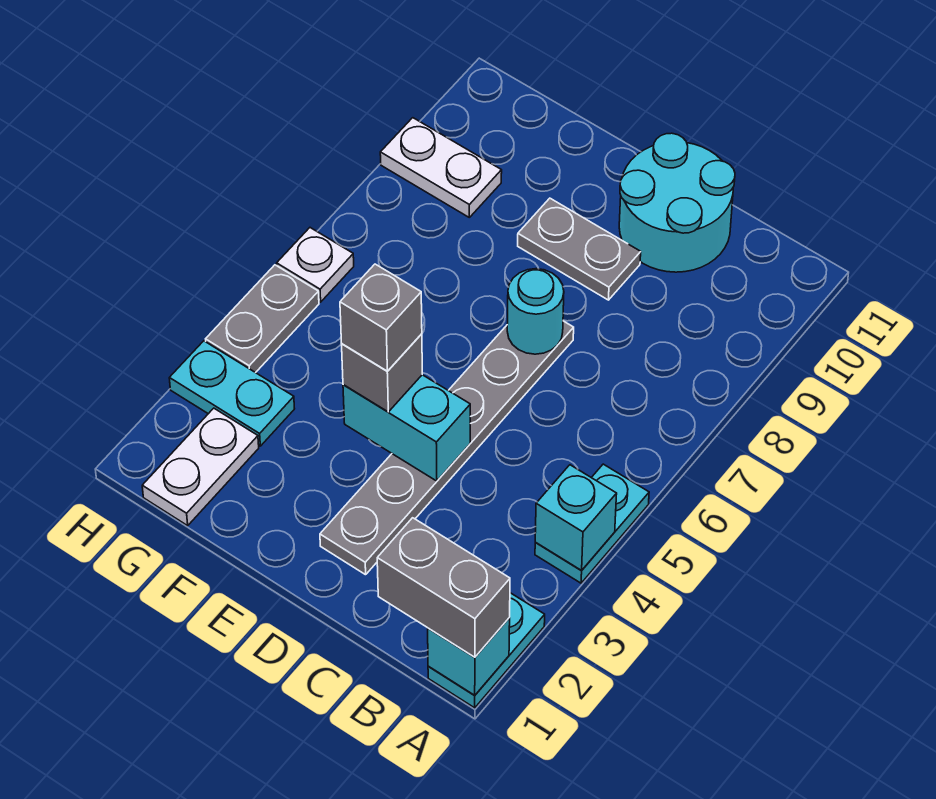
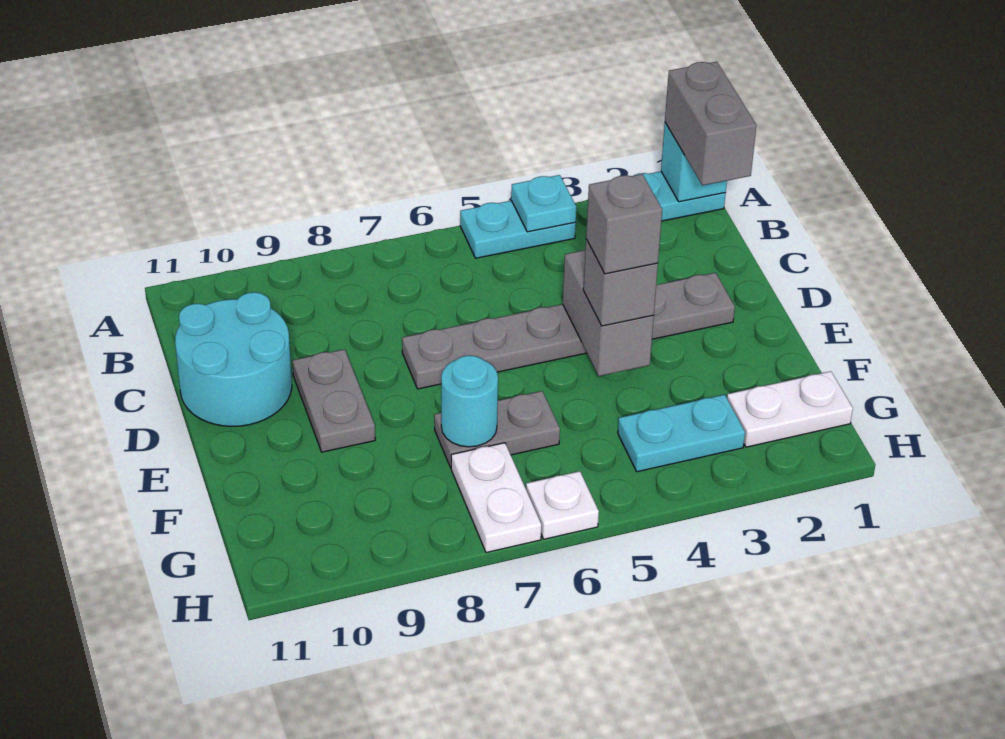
cyan brick A4 level 2 -> cyan plate A4 level 2
cyan brick D4:E4 level 2 -> grey brick D4:E4 level 2
cyan round brick D7 level 2 -> cyan round brick F7 level 2
cyan plate G3:H3 level 1 -> cyan plate G3:G4 level 1
white plate G9:H9 level 1 -> white plate G7:H7 level 1
grey plate H4:H5 level 1 -> grey plate F6:F7 level 1

